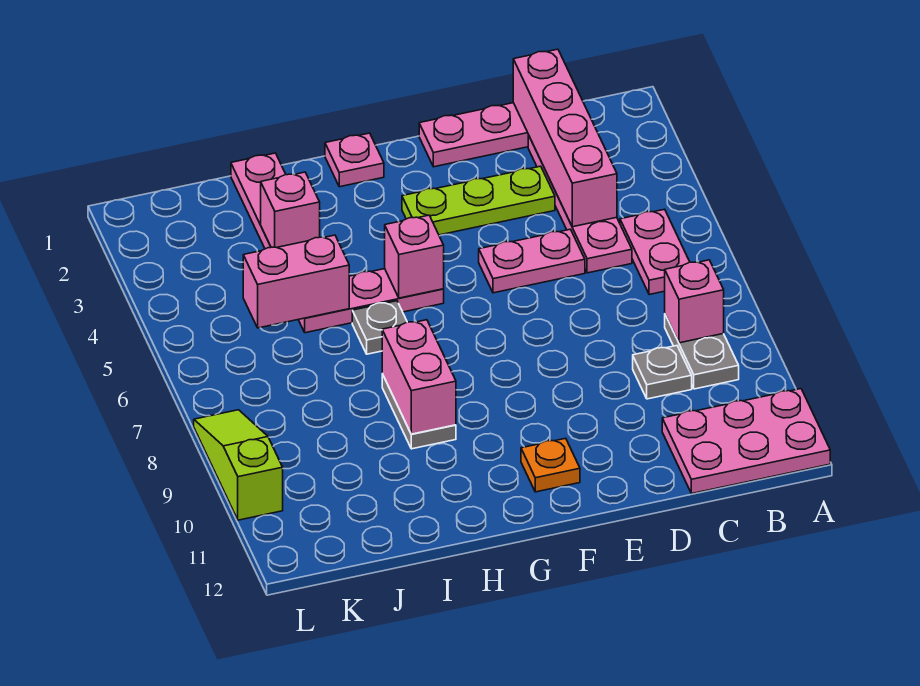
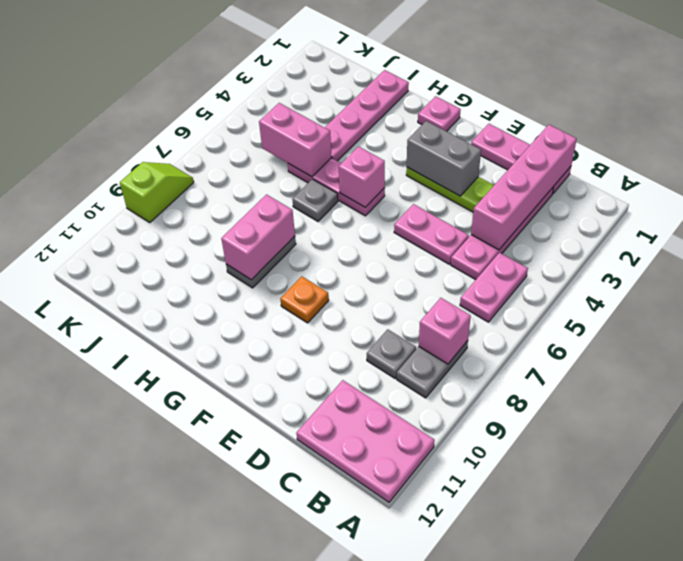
none -> grey brick E3:F3 level 2
orange plate F11 level 1 -> orange plate F9 level 1
pink brick I3 level 2 -> none
lime slope L8:L10 level 1 top 10 -> lime slope L8:L9 level 1 top 9

